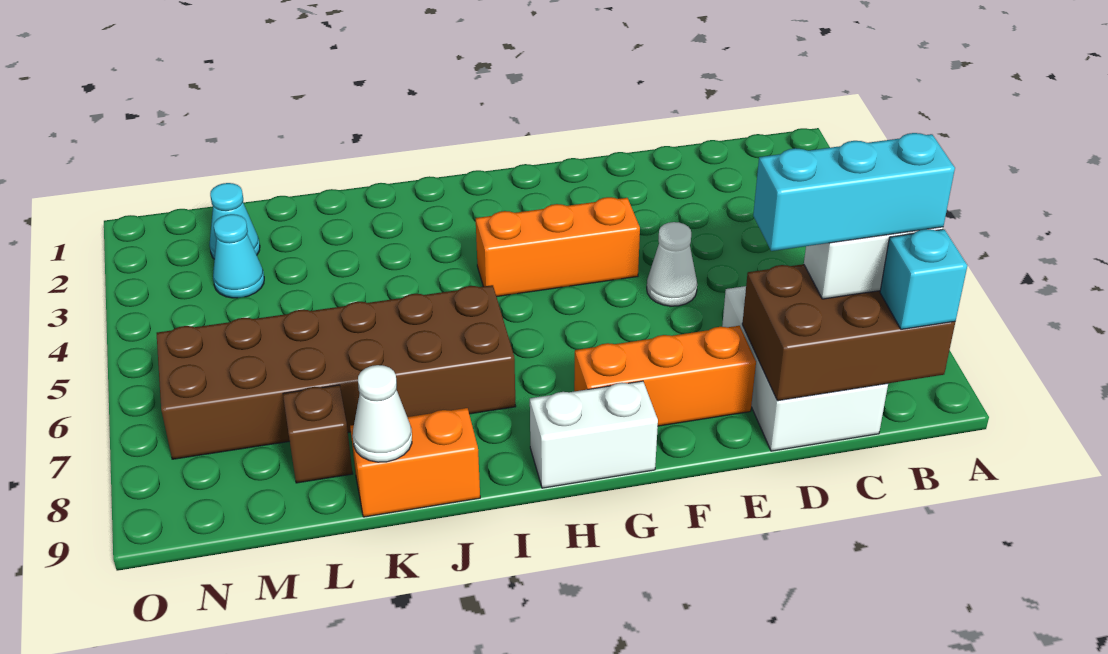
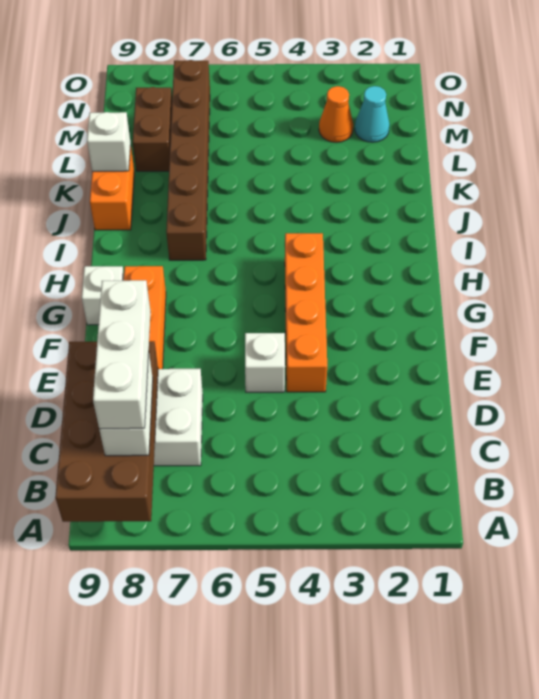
brown brick B8:D9 level 2 -> brown brick A8:D9 level 2
cyan brick B8:D8 level 4 -> white brick B8:D8 level 4
cyan brick B9 level 3 -> none
white cone E5 level 1 -> white brick E5 level 1
orange brick F4:H4 level 1 -> orange brick E4:H4 level 1
white brick G9:H9 level 1 -> white brick G9 level 1
brown brick I6:N7 level 1 -> brown brick I7:N7 level 1
white cone K9 level 2 -> white brick K9 level 2
brown brick L8 level 1 -> brown brick L8:M8 level 1
cyan cone M3 level 1 -> orange cone M3 level 1

